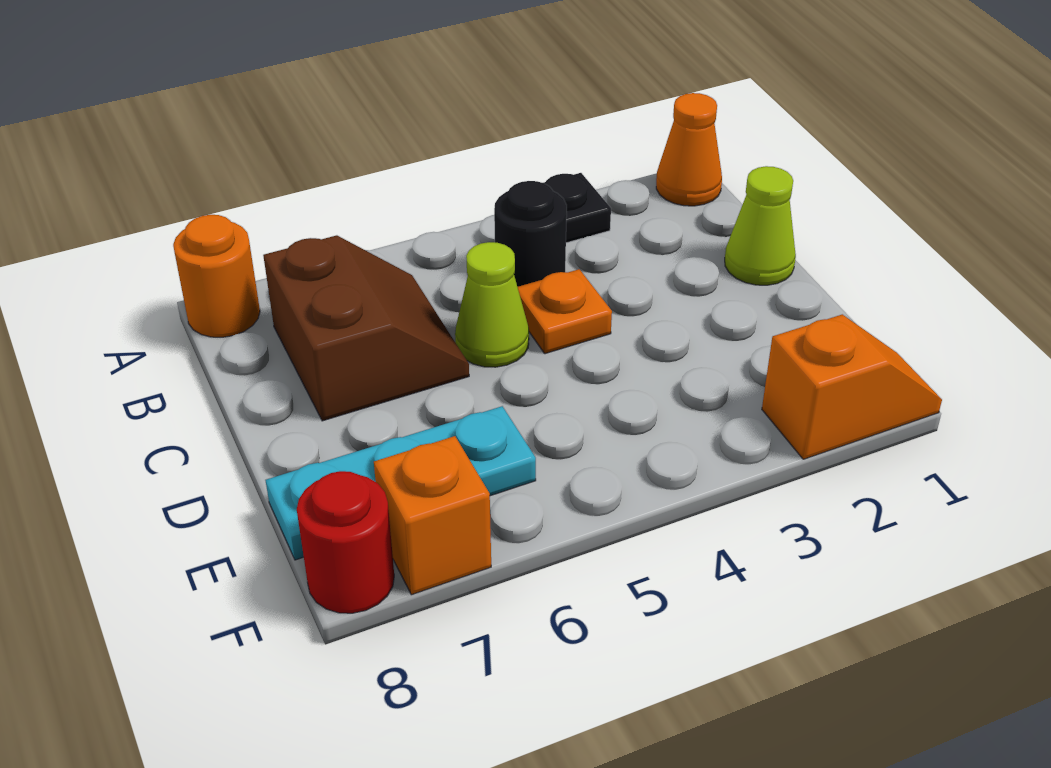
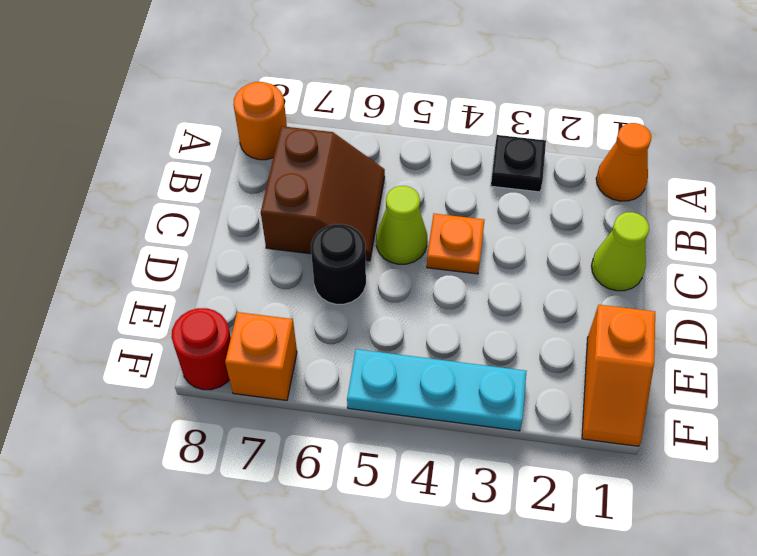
black round brick B4 level 1 -> black round brick D6 level 1
cyan plate E6:E8 level 1 -> cyan plate F3:F5 level 1
orange slope F1:F2 level 1 top 2 -> orange slope E1:F1 level 1 top E

